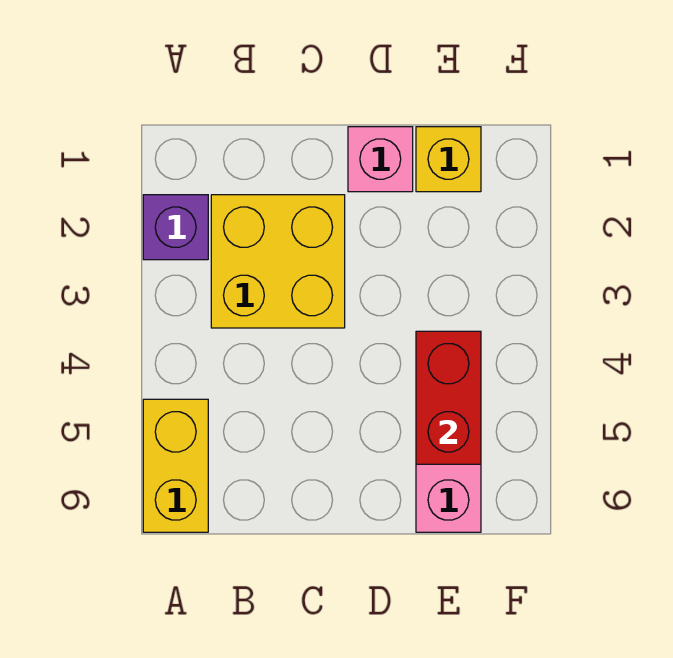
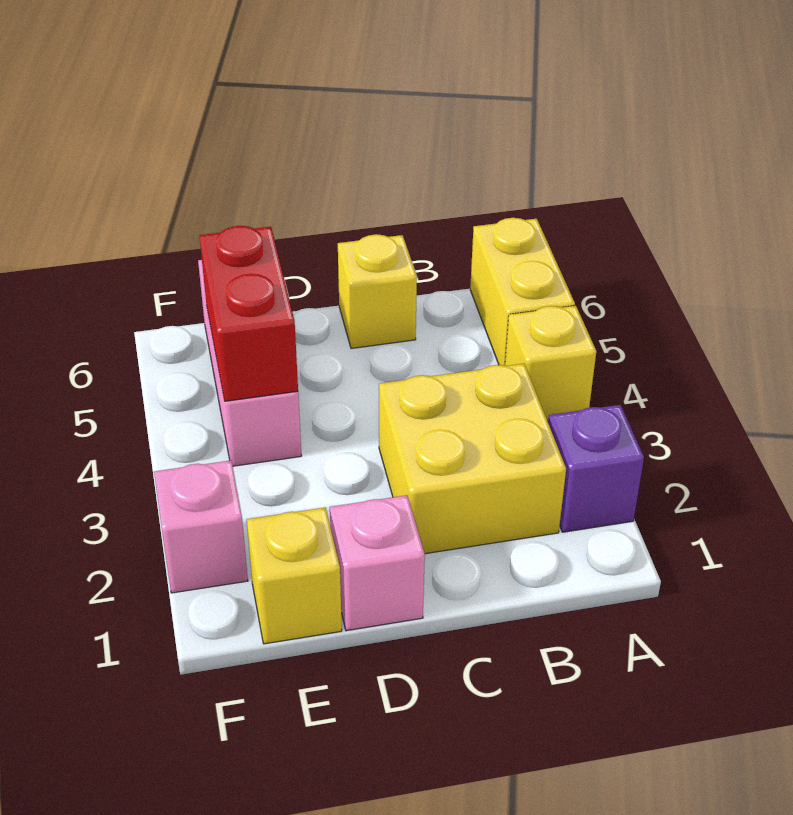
none -> yellow brick A4 level 1
none -> yellow brick C6 level 1
none -> pink brick F2 level 1

